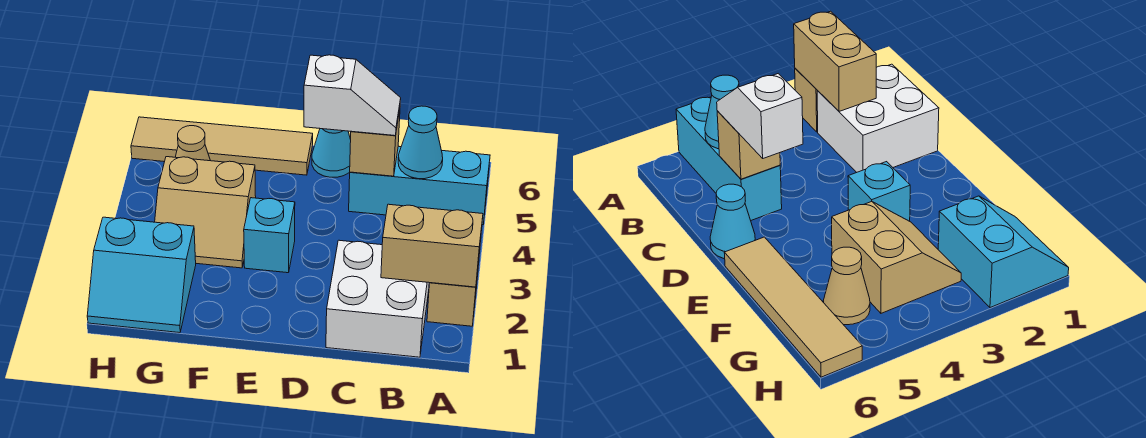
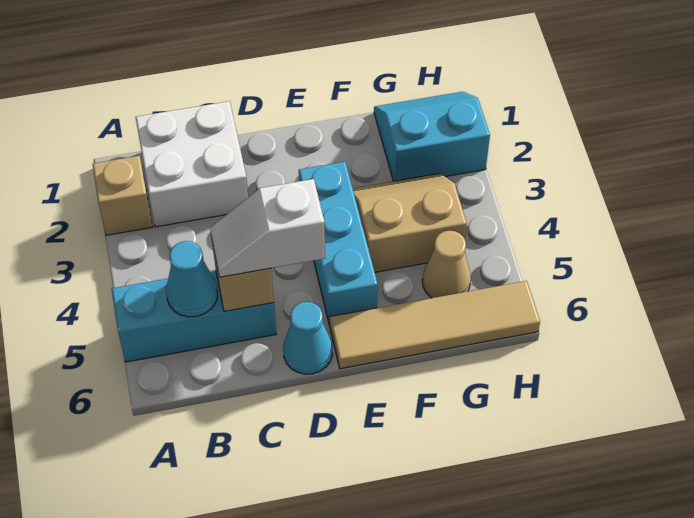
tan brick A2:B2 level 2 -> none
cyan brick E3 level 1 -> cyan brick E3:E5 level 1

